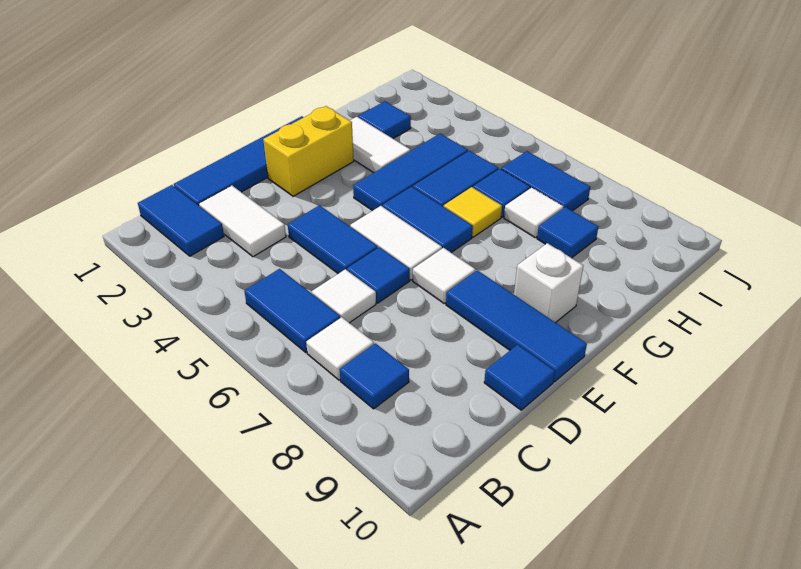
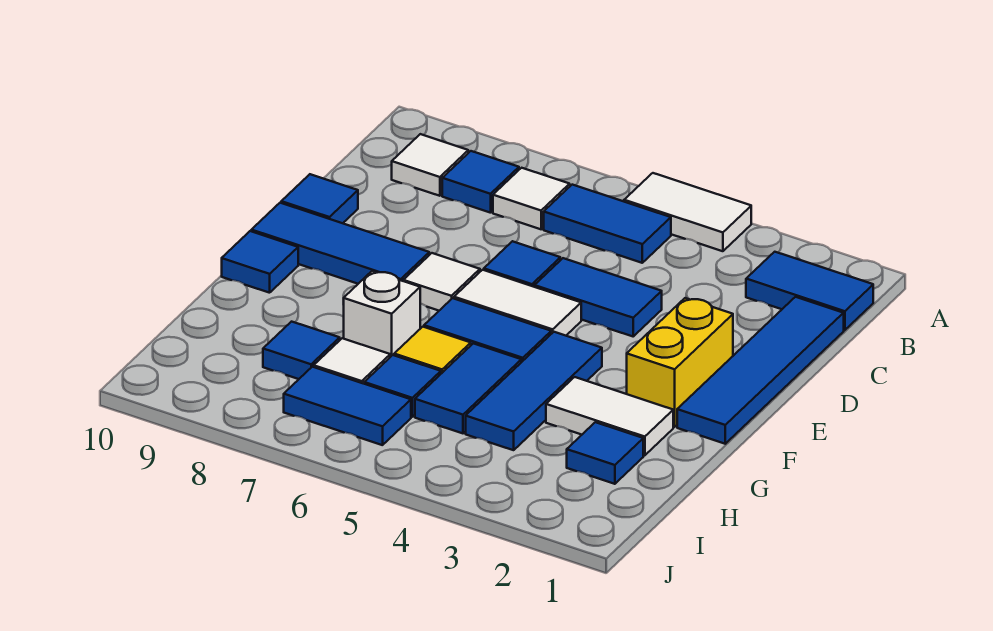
white tile C2:C3 level 1 -> white tile A4:A5 level 1
white tile C6 level 1 -> white tile B9 level 1
white brick F9 level 1 -> white brick G7 level 1
none -> blue tile F10 level 1

